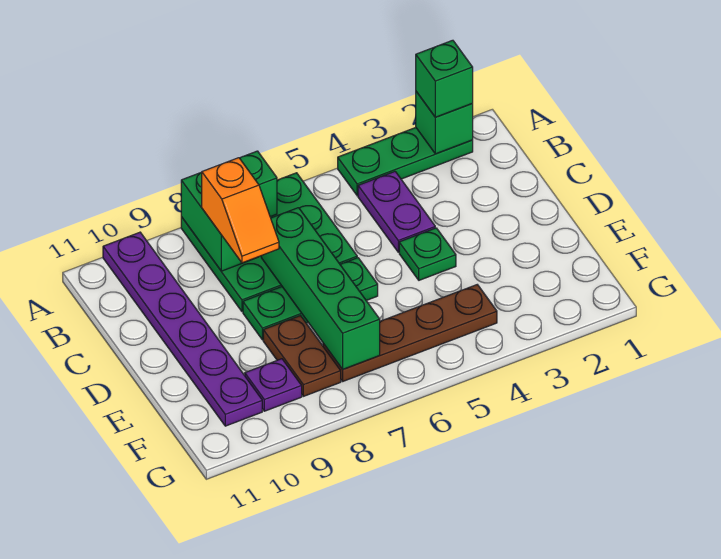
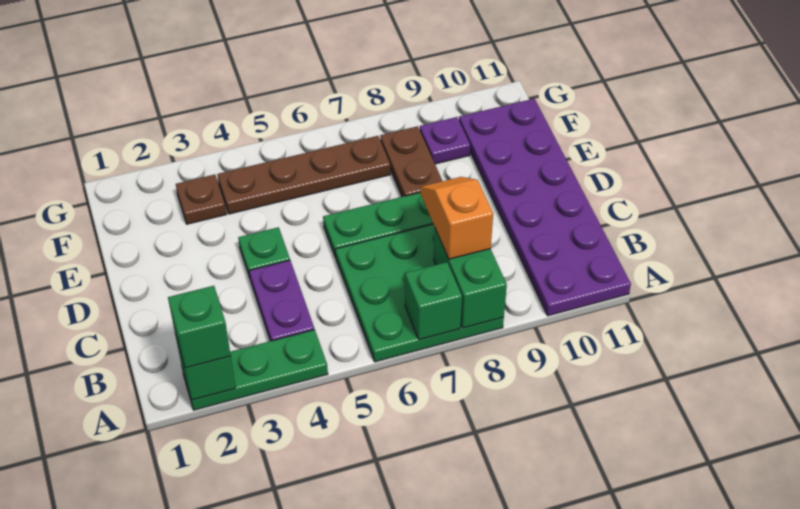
purple plate A10:F10 level 1 -> purple plate A10:F11 level 1
green brick C7:F7 level 2 -> none
none -> brown plate F3 level 1

